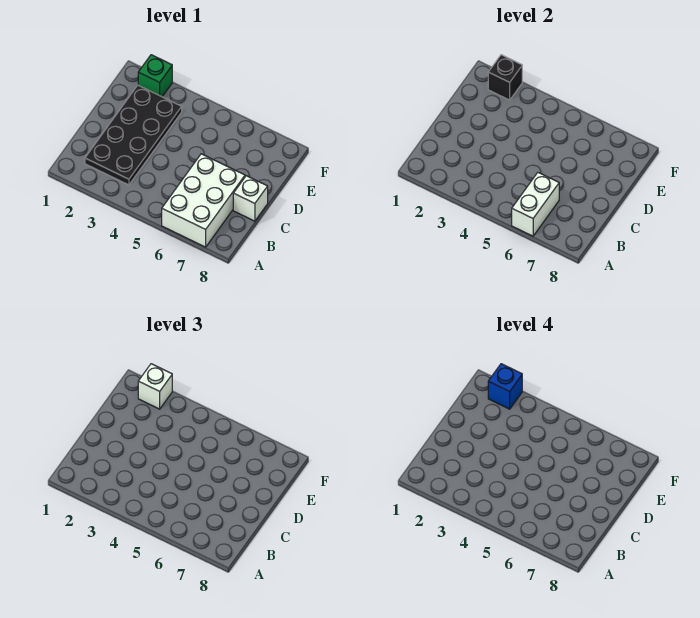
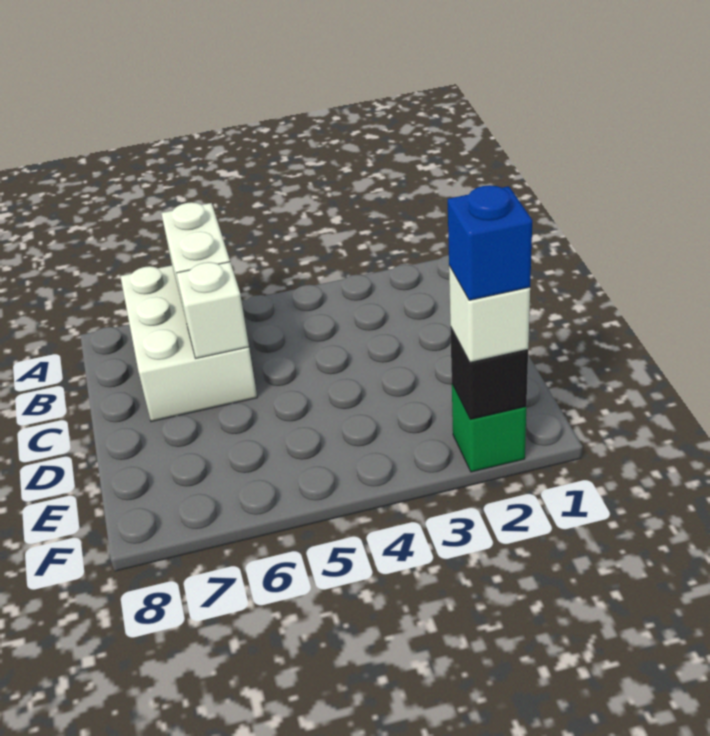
black plate B2:E3 level 1 -> none
white brick C8 level 1 -> white brick C6 level 2

